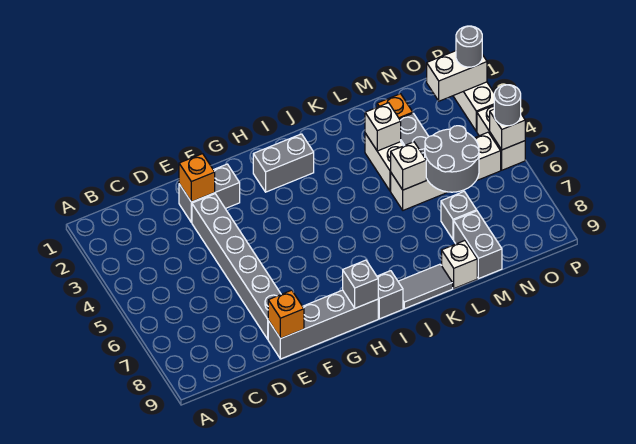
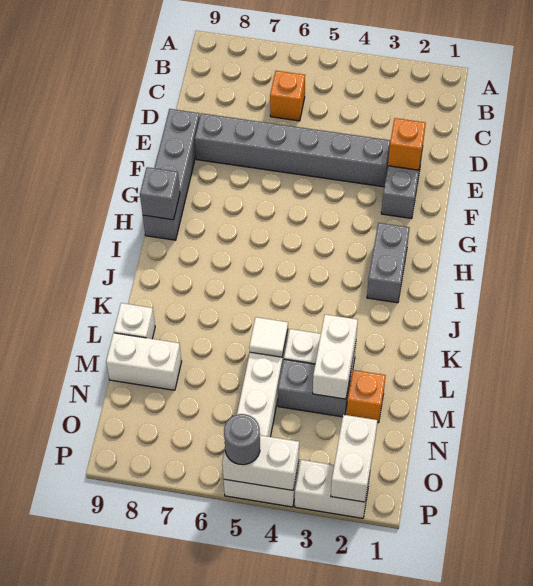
orange brick E9 level 2 -> orange brick C6 level 1
grey brick I9 level 1 -> none
grey tile J9:K9 level 1 -> none
white brick L3 level 2 -> white brick L3:M3 level 2
white brick L5 level 2 -> white tile L5 level 2
grey round brick M5:N6 level 2 -> none
grey brick M7 level 1 -> none
grey brick M8:M9 level 1 -> white brick M8:M9 level 1
grey round brick P2 level 3 -> none
white brick P5 level 2 -> white brick P4:P5 level 2

